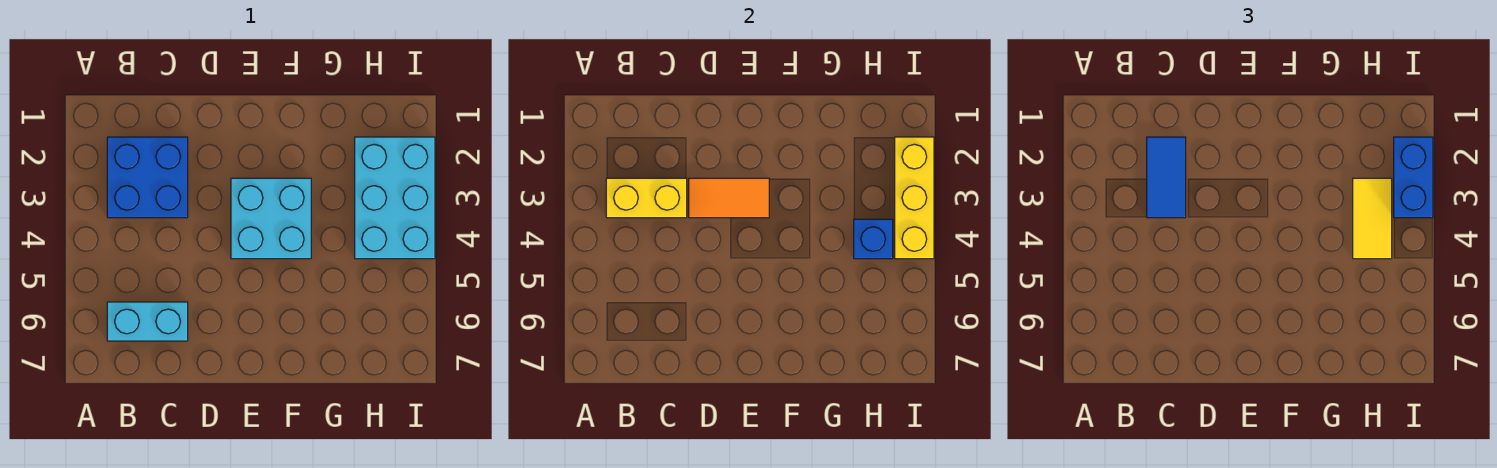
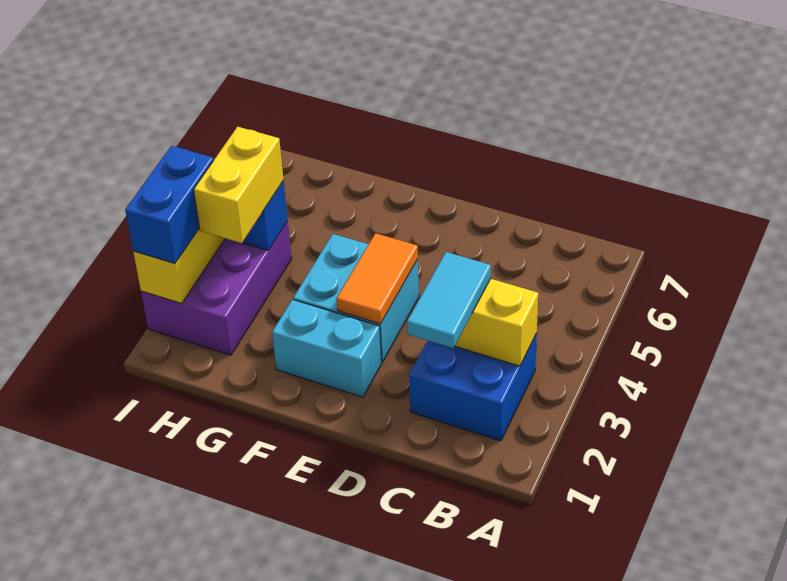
cyan brick B6:C6 level 1 -> cyan brick E2:F2 level 1
blue tile C2:C3 level 3 -> cyan tile C2:C3 level 3
orange tile D3:E3 level 2 -> orange tile E3:E4 level 2
cyan brick H2:I4 level 1 -> purple brick H2:I4 level 1
yellow tile H3:H4 level 3 -> yellow brick H3:H4 level 3

